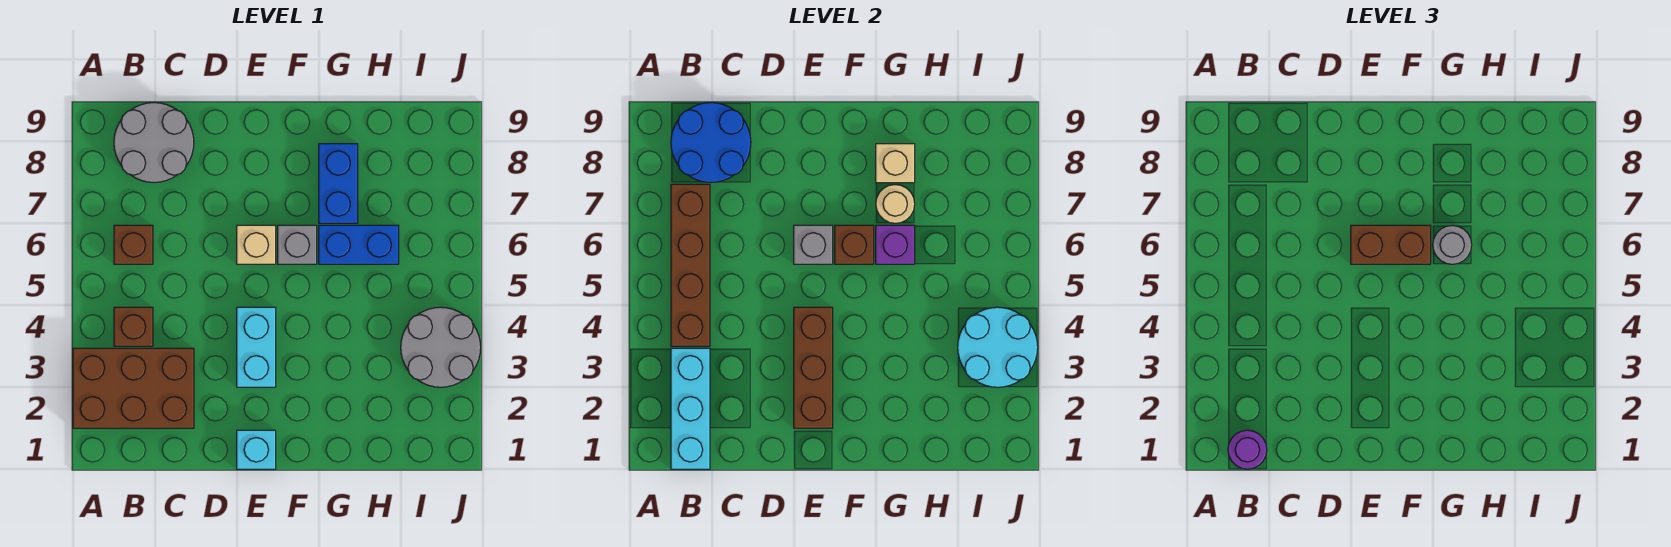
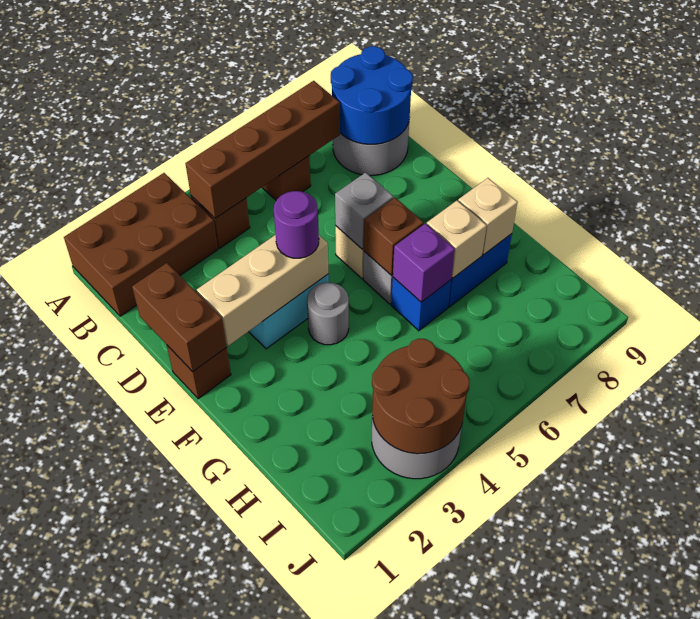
brown brick A2:C3 level 1 -> brown brick A1:B3 level 1
cyan brick B1:B3 level 2 -> none
purple round brick B1 level 3 -> purple round brick E4 level 3
cyan brick E1 level 1 -> brown brick E1 level 1
brown brick E2:E4 level 2 -> tan brick E2:E4 level 2
brown brick E6:F6 level 3 -> brown brick D1:E1 level 2
blue brick G6:H6 level 1 -> blue brick G6 level 1
grey round brick G6 level 3 -> grey round brick F4 level 1
tan round brick G7 level 2 -> tan brick G7 level 2
cyan round brick I3:J4 level 2 -> brown round brick I3:J4 level 2

